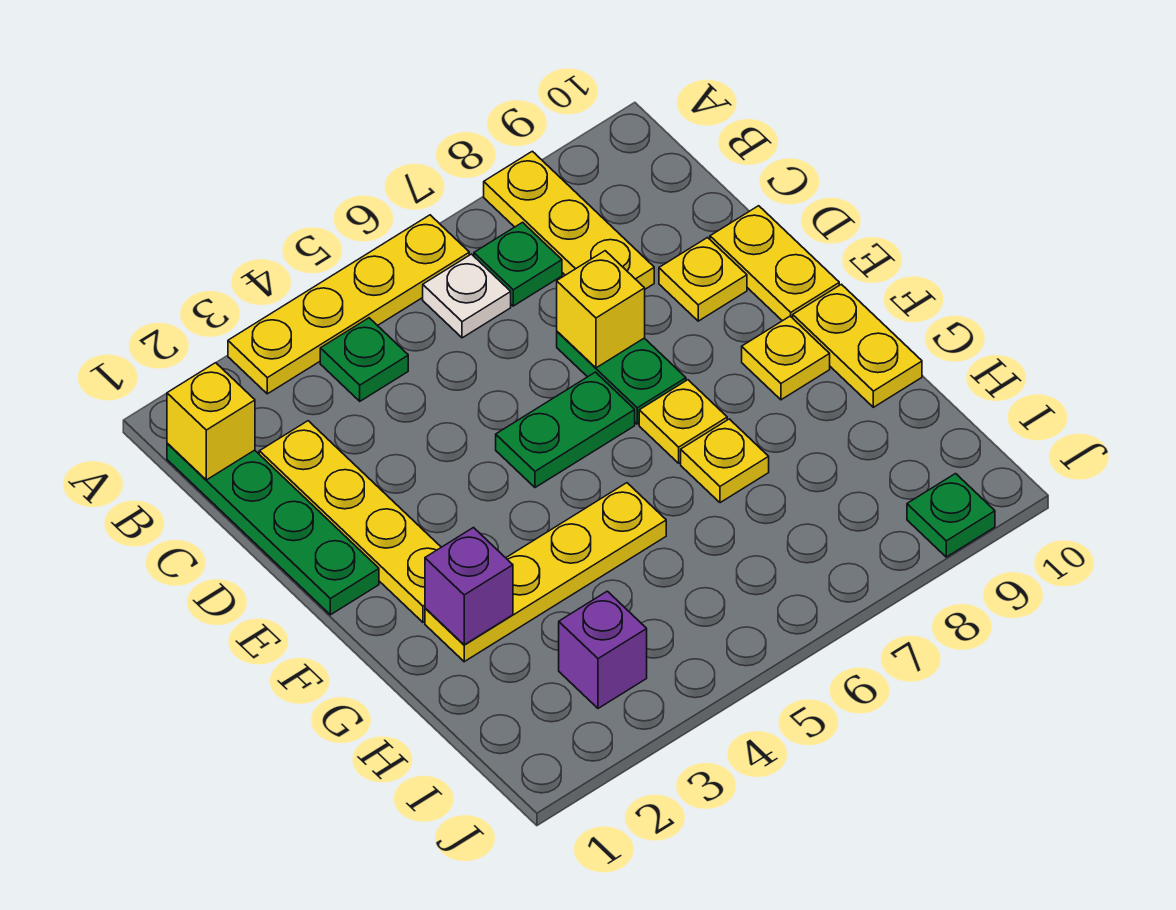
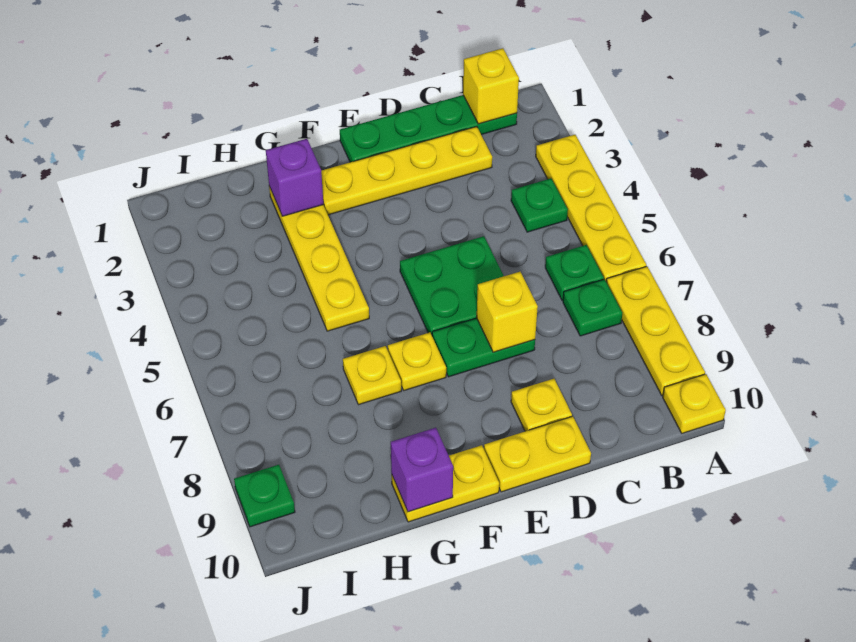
yellow plate A8:C8 level 1 -> yellow plate A7:A9 level 1
white plate B6 level 1 -> green plate B6 level 1
green plate E5:E6 level 1 -> green plate D5:E6 level 1
yellow plate F9 level 1 -> yellow plate A10 level 1
purple brick I3 level 1 -> purple brick G10 level 2

